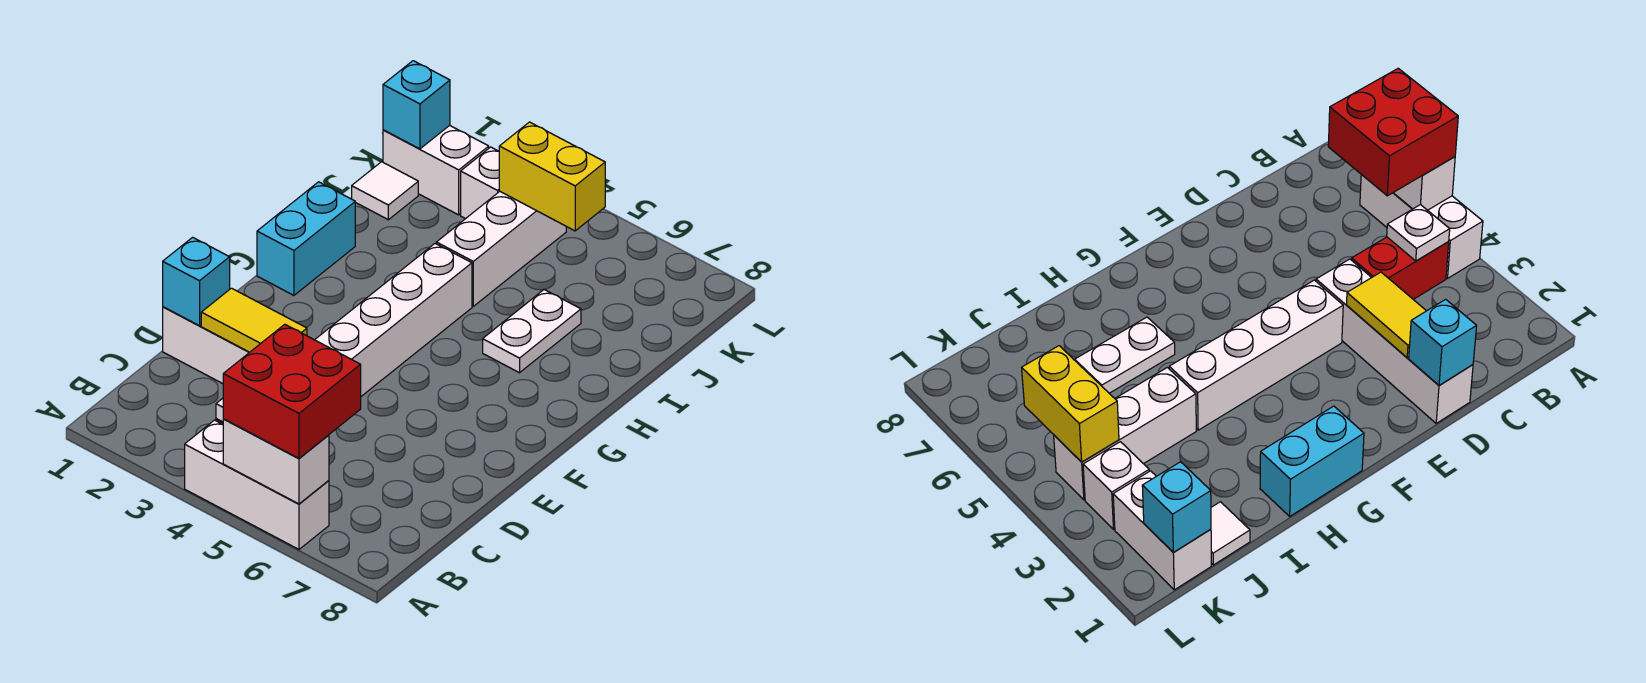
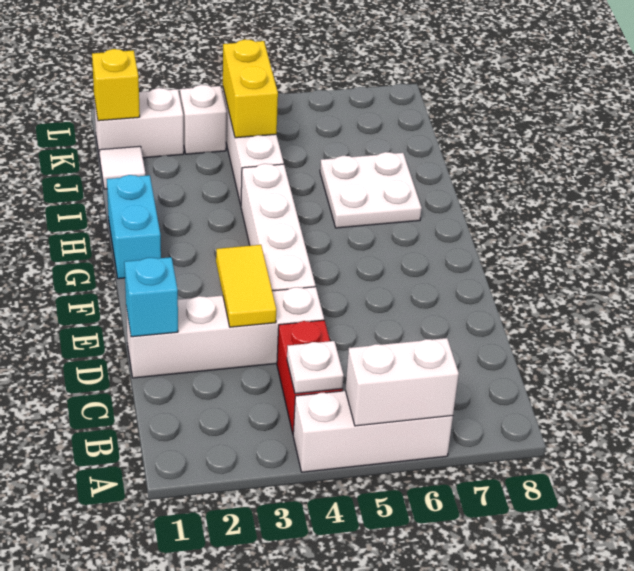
red brick A5:B6 level 3 -> none
yellow tile D2:D3 level 2 -> yellow tile D3:E3 level 2
white plate H6:I6 level 1 -> white plate H6:I7 level 1
cyan brick K1 level 2 -> yellow brick K1 level 2
yellow brick K4:K5 level 2 -> yellow brick J4:K4 level 2

